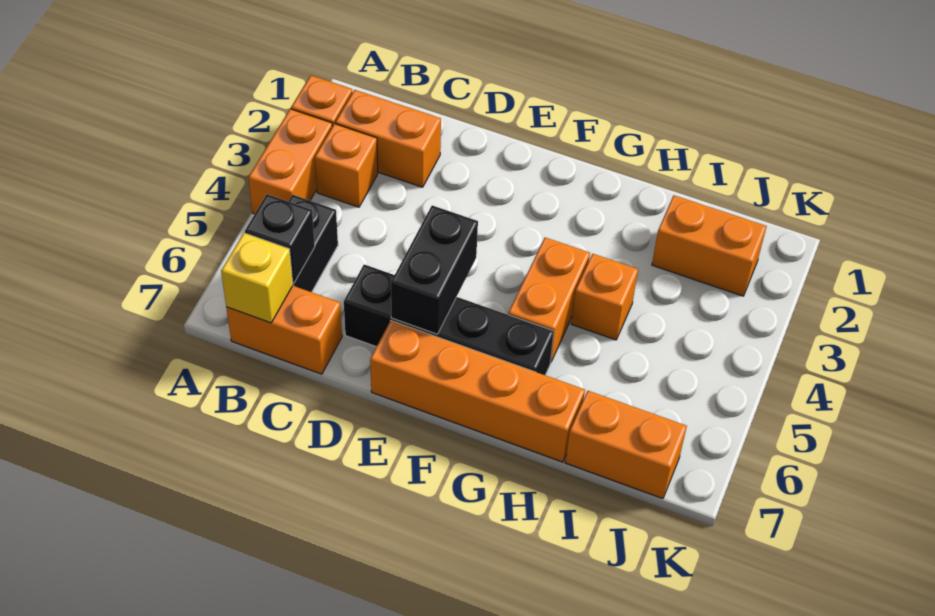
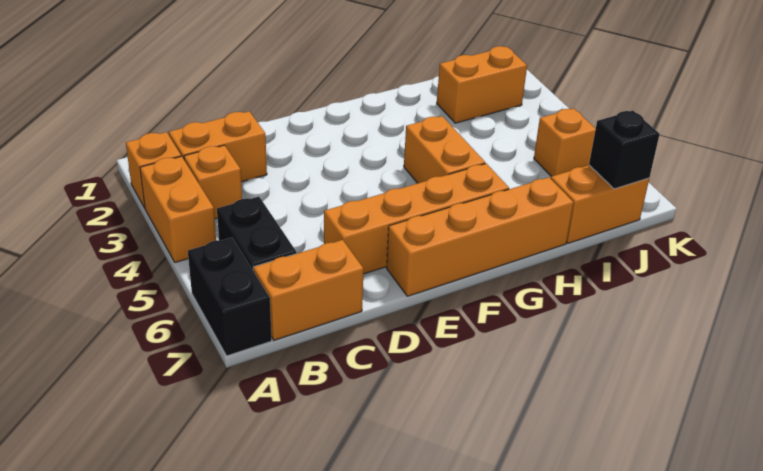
black brick B6 level 2 -> black brick J7 level 2
yellow brick B7 level 2 -> none
black brick D6:G6 level 1 -> orange brick D6:G6 level 1
black brick E5:E6 level 2 -> black brick A6:A7 level 1
orange brick H4 level 1 -> orange brick J5 level 1

